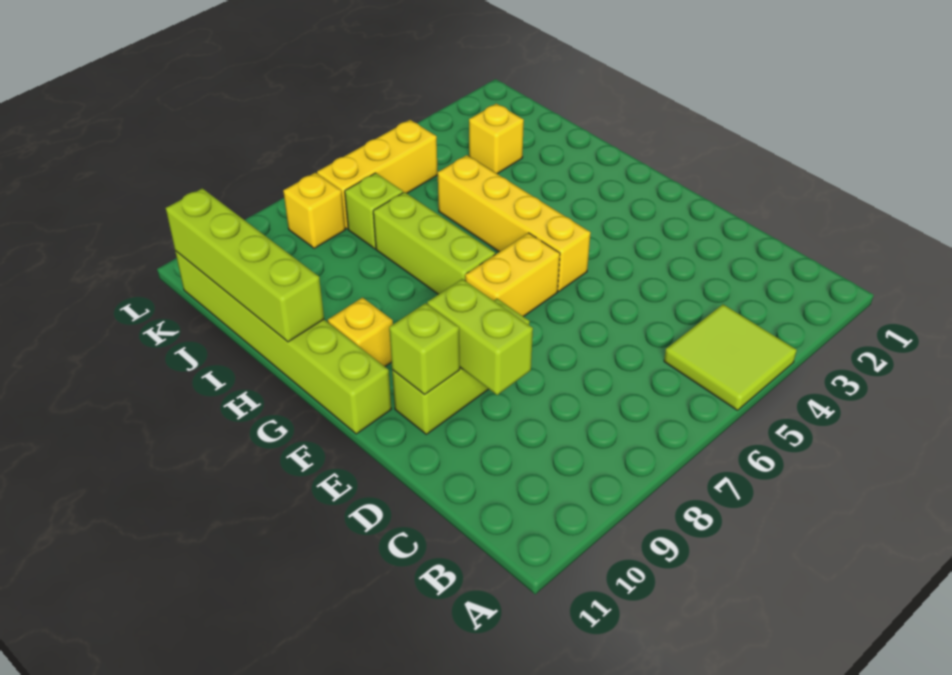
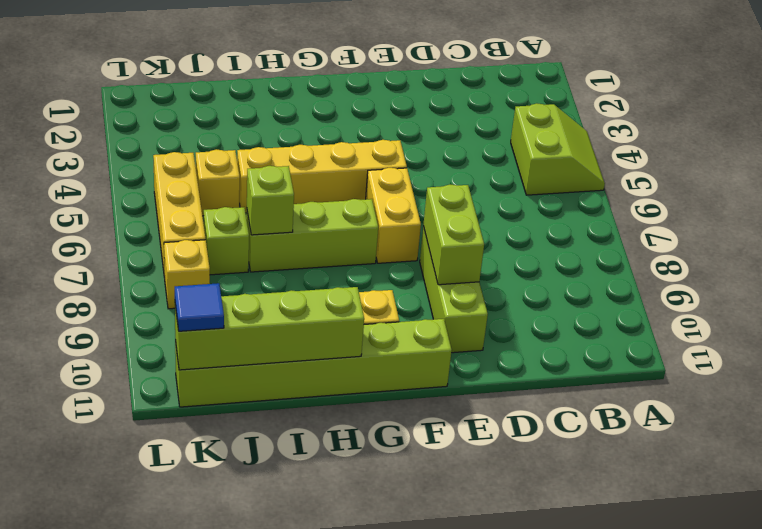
lime tile A4:B5 level 1 -> lime slope A4:B5 level 1 top B
lime brick D9:E9 level 2 -> lime brick E8:E9 level 2
lime brick E10 level 2 -> lime brick I7 level 2
yellow brick J3 level 1 -> yellow brick J5 level 1
none -> blue tile K11 level 3

